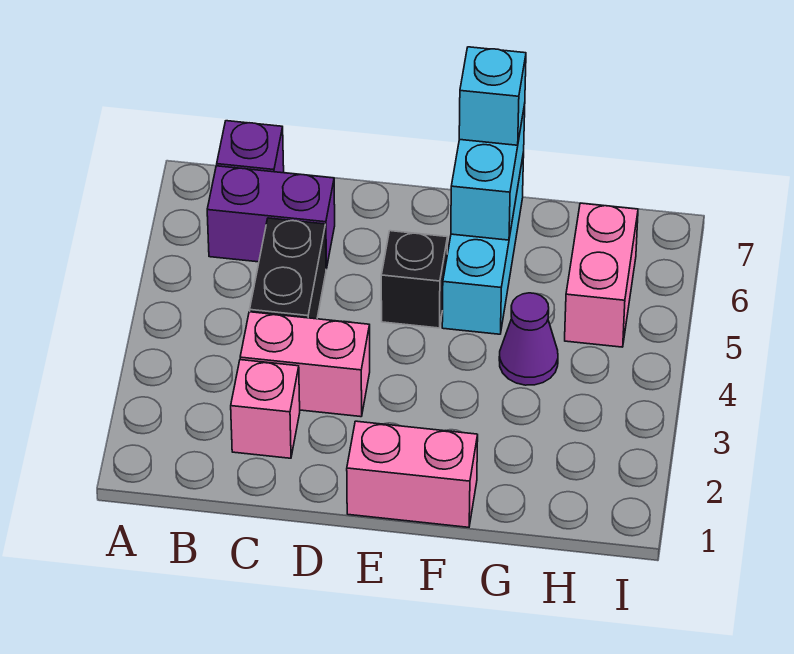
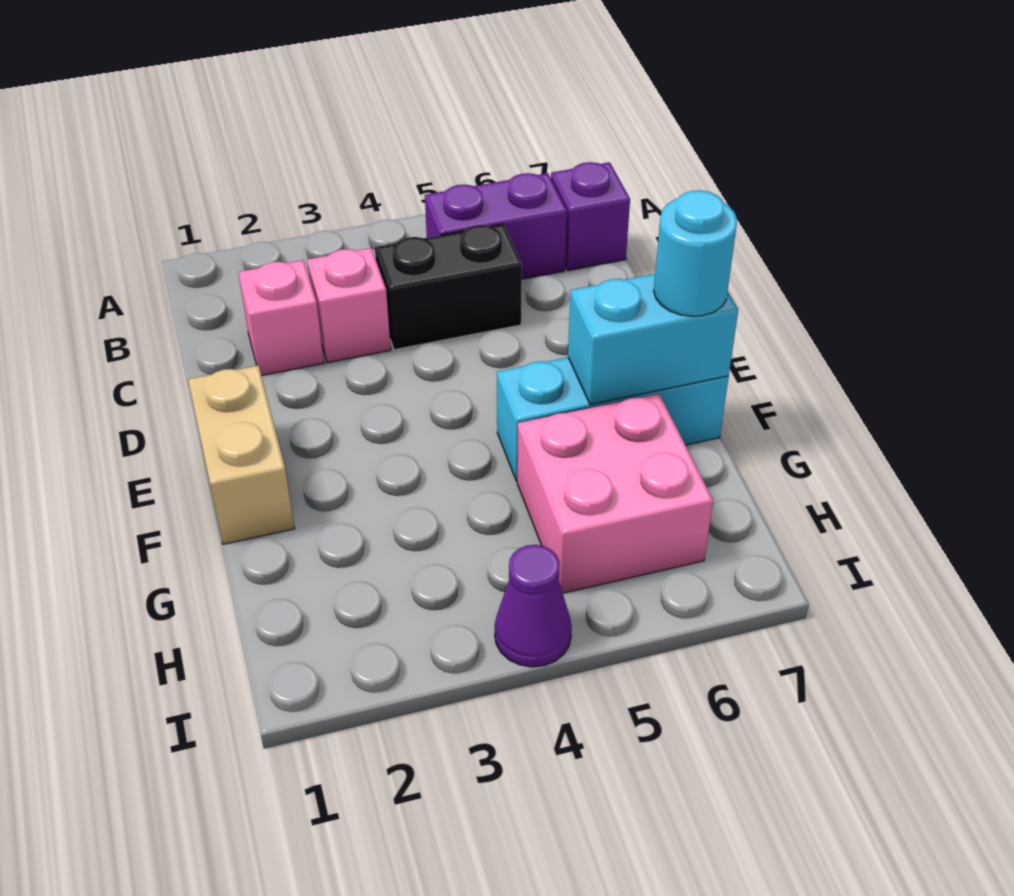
purple brick B6:C6 level 1 -> purple brick B5:B6 level 1
pink brick C3:D3 level 1 -> pink brick C3 level 1
pink brick E1:F1 level 1 -> tan brick E1:F1 level 1
black brick E5 level 1 -> none
cyan brick F7 level 3 -> cyan round brick F7 level 3
purple cone G4 level 1 -> purple cone I4 level 1
pink brick H5:H6 level 1 -> pink brick G5:H6 level 1

